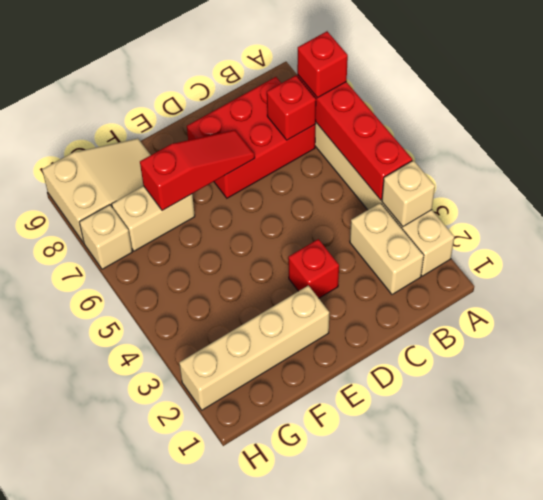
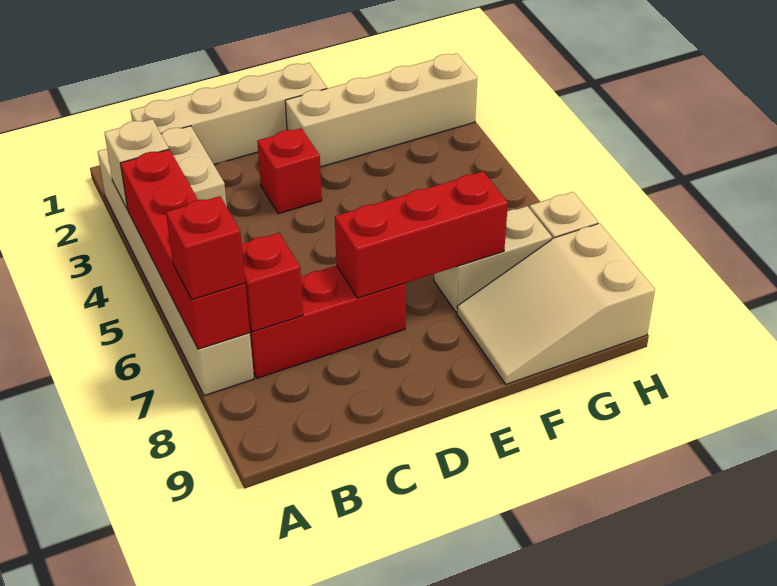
none -> tan brick B1:E1 level 1
red brick B7:D8 level 1 -> red brick B7:D7 level 1
red slope D7:F7 level 2 top F -> red brick D7:F7 level 2

